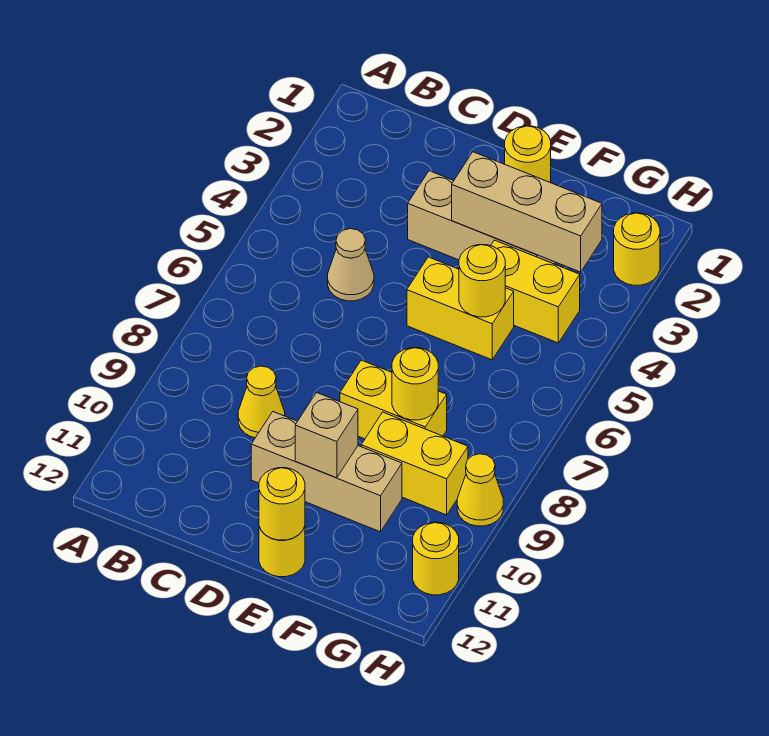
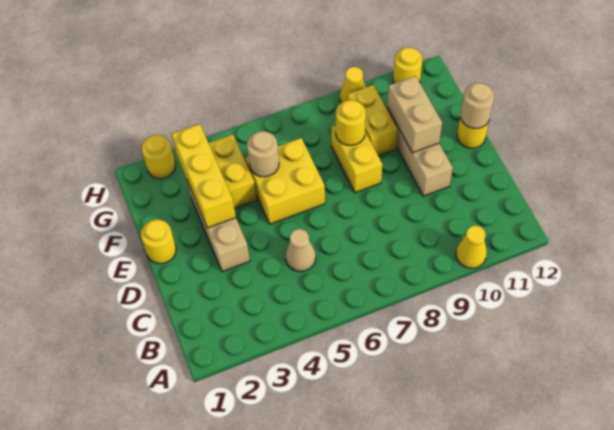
yellow cone C9 level 1 -> yellow cone A10 level 1
tan brick E3:G3 level 2 -> yellow brick E3:G3 level 2
yellow brick E5:F5 level 1 -> yellow brick E5:F6 level 1
tan brick E10 level 2 -> tan brick E10:F10 level 2
yellow round brick E12 level 2 -> tan round brick E12 level 2
yellow round brick F5 level 2 -> tan round brick F5 level 2

